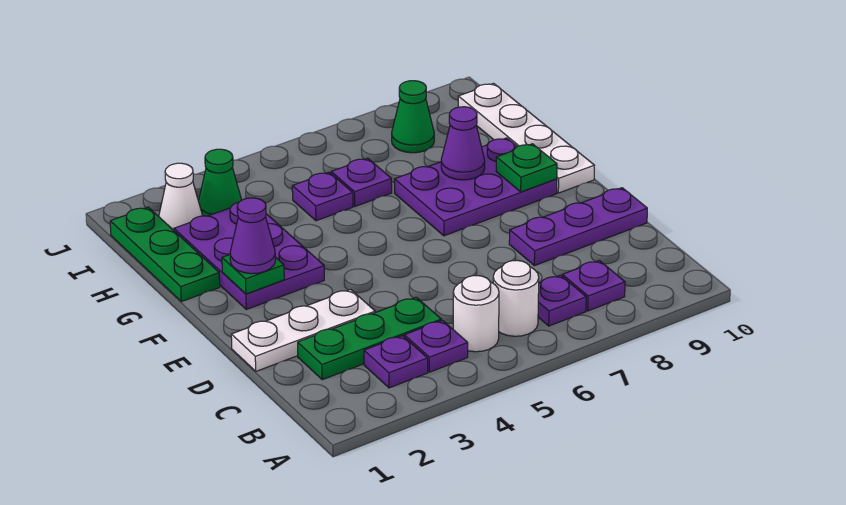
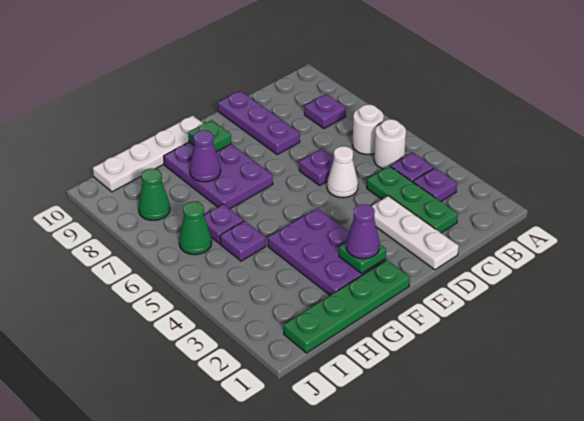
purple plate B7 level 1 -> purple plate D6 level 1
purple plate F2:H3 level 1 -> purple plate F2:G4 level 1
green plate G1:I1 level 1 -> green plate F1:I1 level 1
white cone I2 level 1 -> white cone D5 level 1
green cone I3 level 1 -> green cone I6 level 1

